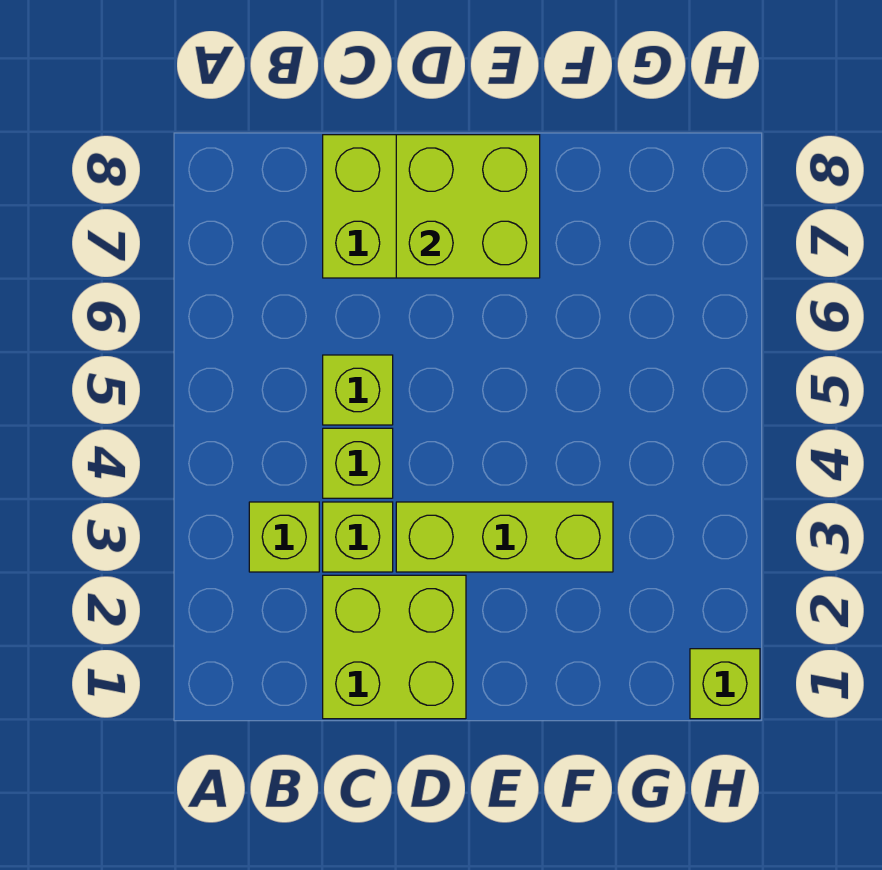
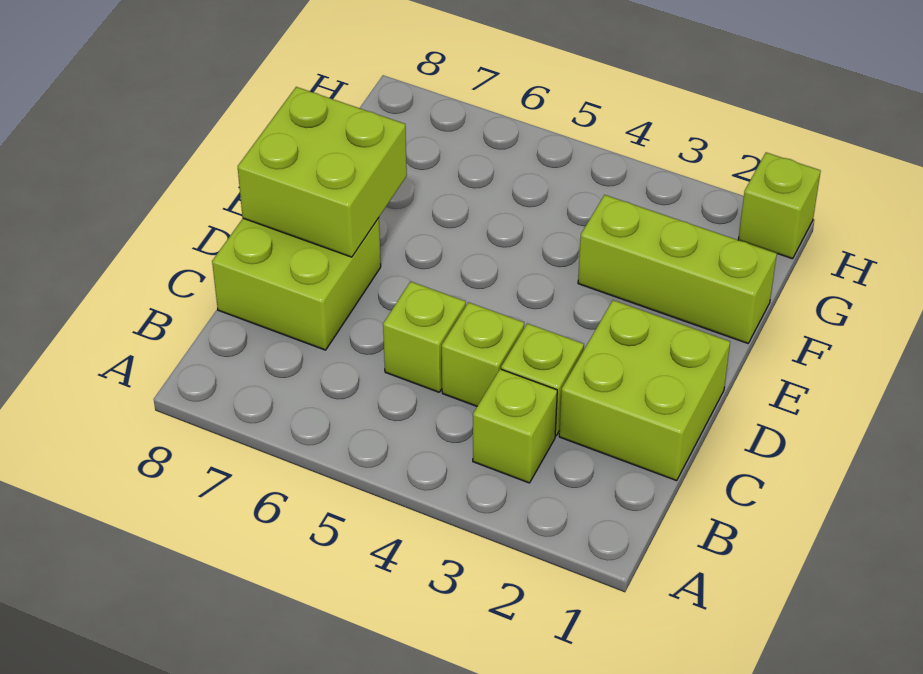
lime brick D3:F3 level 1 -> lime brick F1:F3 level 1

